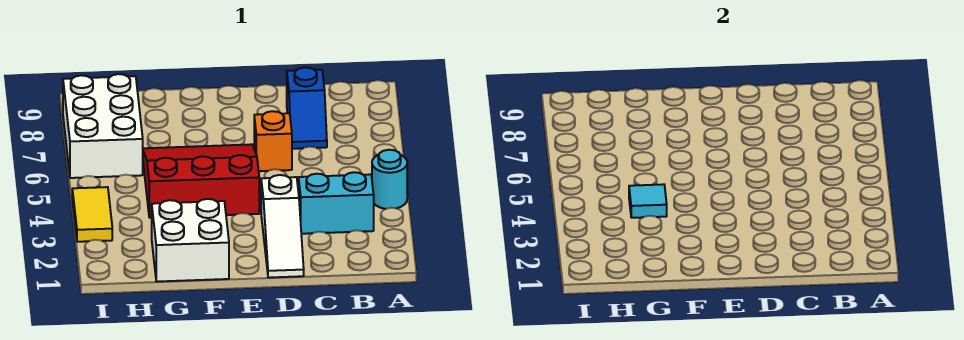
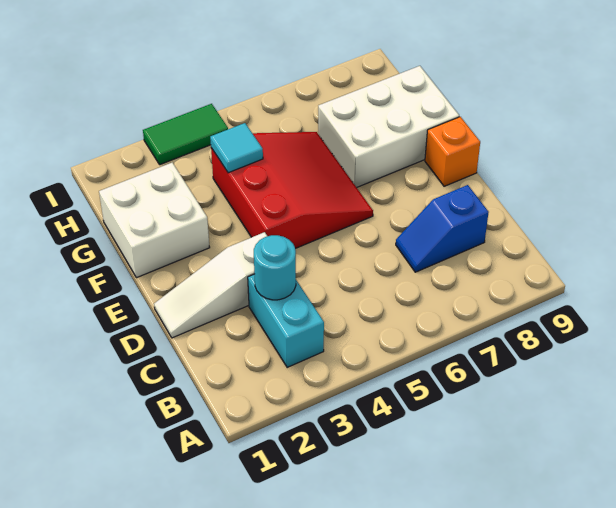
cyan round brick A4 level 1 -> cyan round brick C3 level 2
orange brick D6 level 1 -> orange brick E9 level 1
white brick H6:I8 level 1 -> white brick F7:G9 level 1
yellow tile I3:I4 level 1 -> green tile I3:I4 level 1

